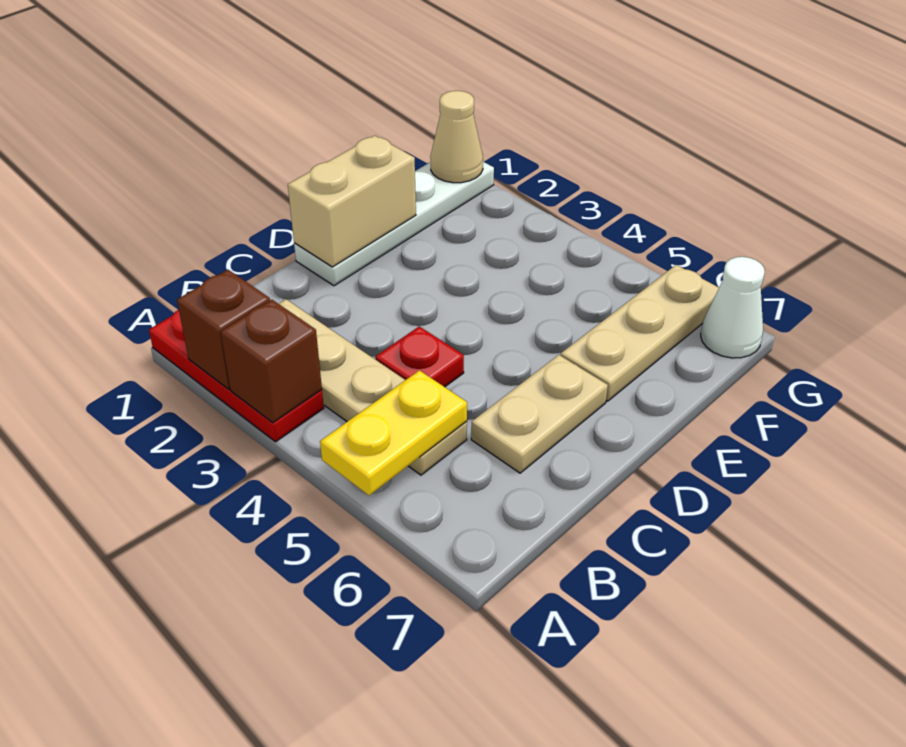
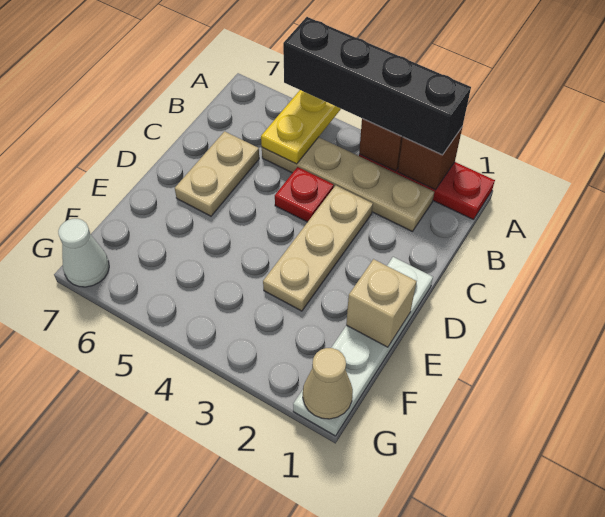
none -> black brick A2:A5 level 3
tan brick D1:E1 level 2 -> tan brick E1 level 2
tan plate E6:G6 level 1 -> tan plate C3:E3 level 1

